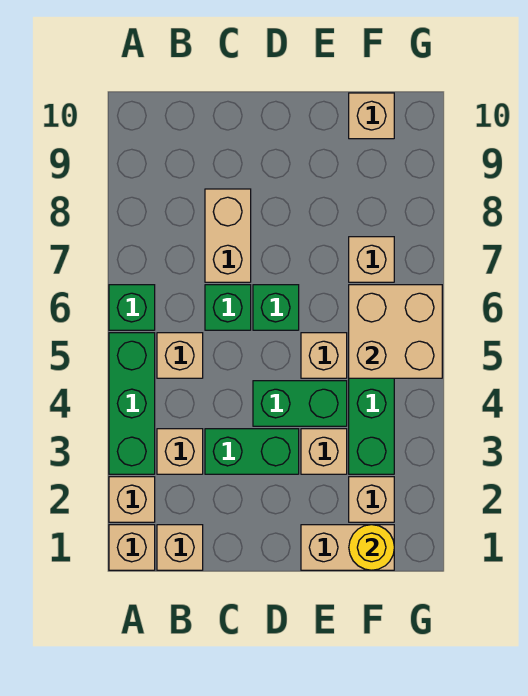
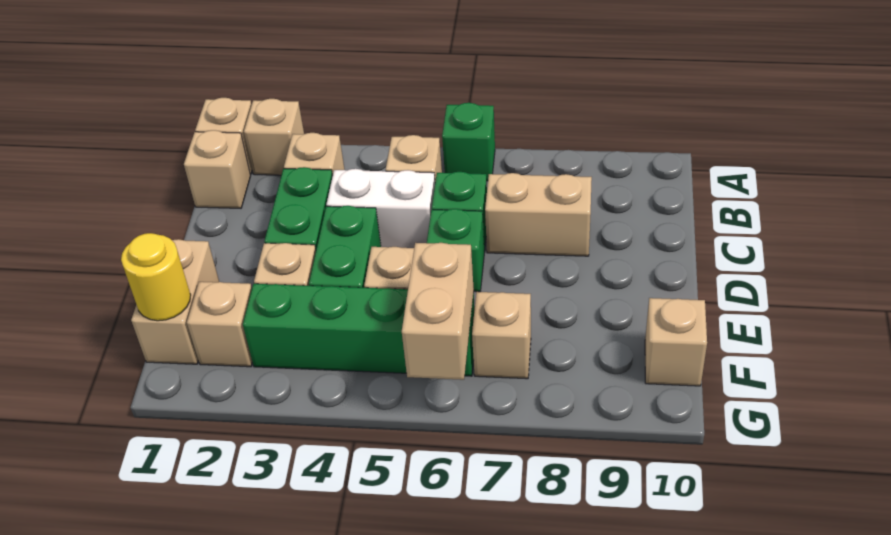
green brick A3:A5 level 1 -> none
none -> white brick C4:C5 level 1
tan brick F5:G6 level 2 -> tan brick F6:G6 level 2

